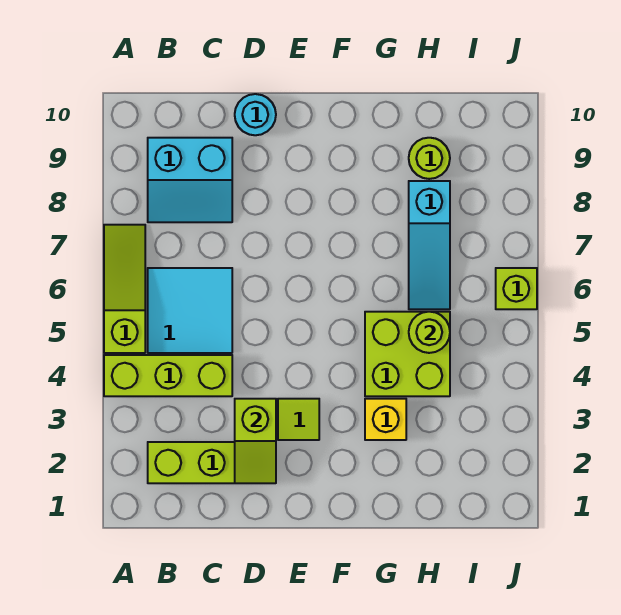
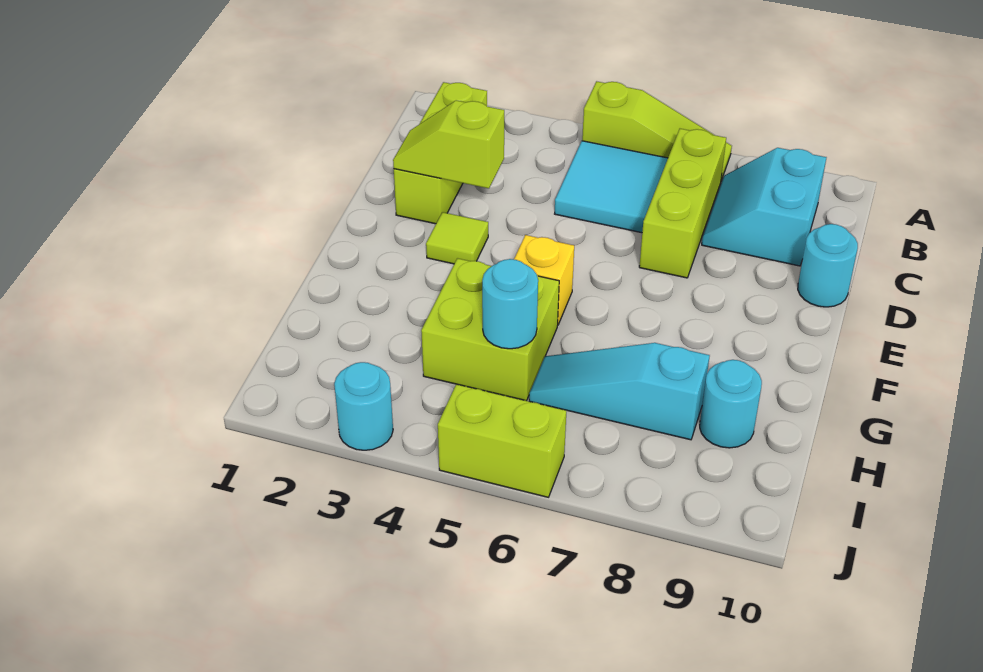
lime brick A4:C4 level 1 -> lime brick B7:D7 level 1
yellow brick G3 level 1 -> yellow brick F5 level 1
lime round brick H5 level 2 -> cyan round brick H5 level 2
lime round brick H9 level 1 -> cyan round brick H9 level 1
none -> cyan round brick J3 level 1
lime brick J6 level 1 -> lime brick J5:J6 level 1

